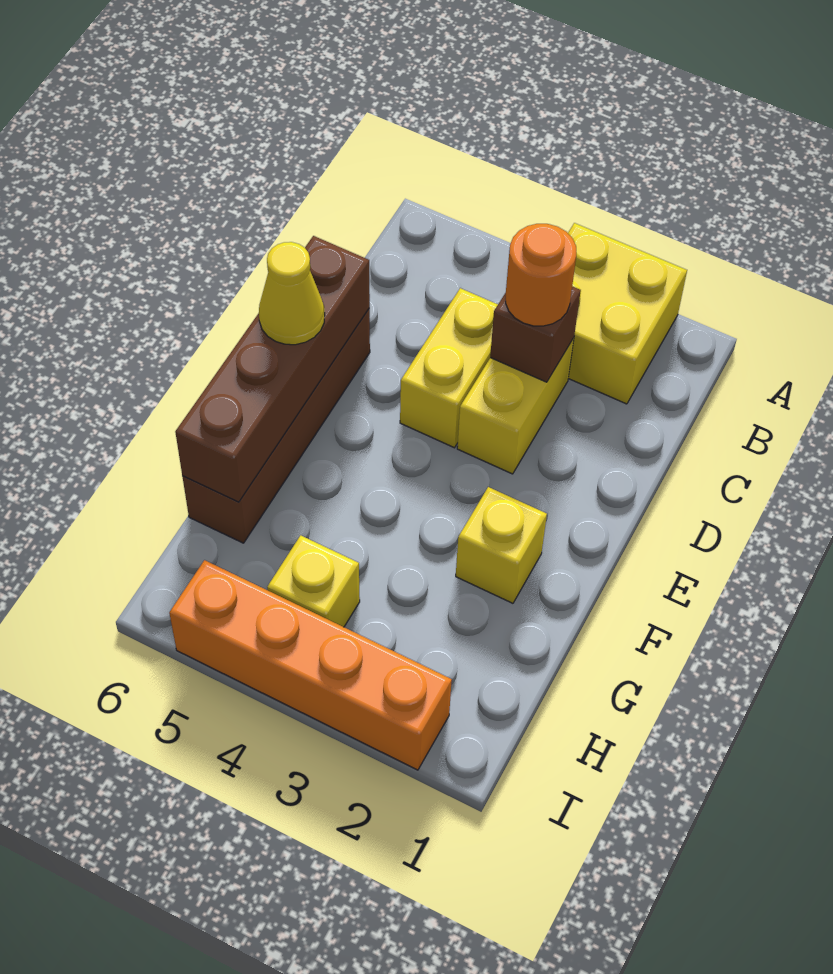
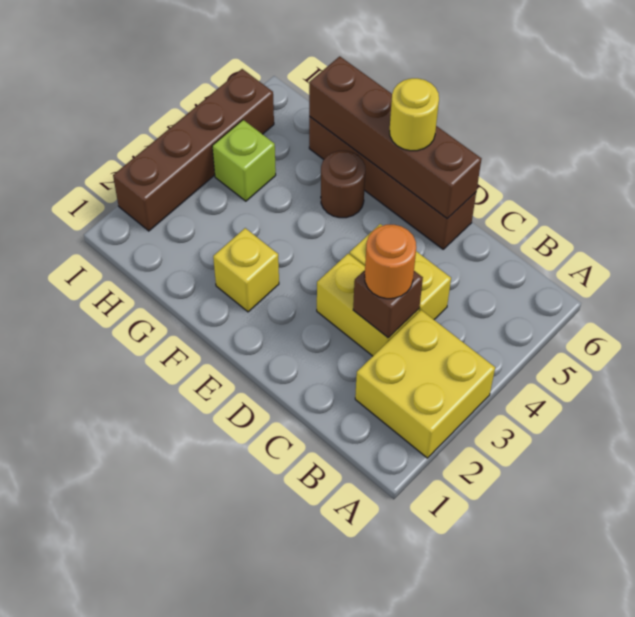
yellow cone E6 level 3 -> yellow round brick E6 level 3
none -> brown round brick F5 level 1
yellow brick H4 level 1 -> lime brick H4 level 1
orange brick I2:I5 level 1 -> brown brick I2:I5 level 1

